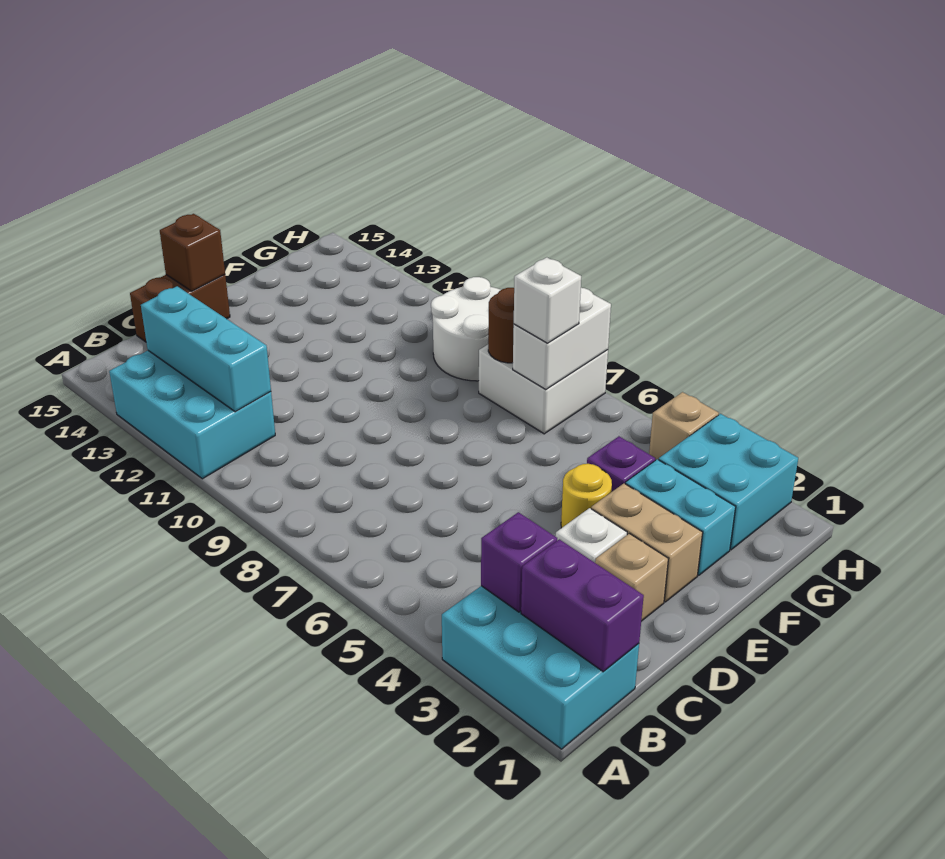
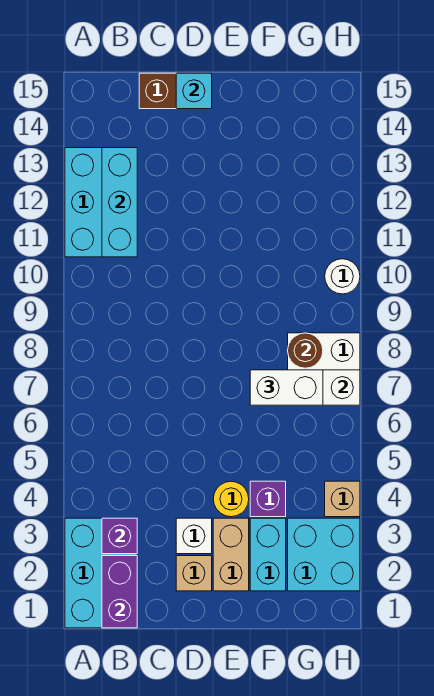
brown brick D15 level 2 -> cyan brick D15 level 2
white brick G7 level 3 -> white brick F7:G7 level 3
white round brick G9:H10 level 1 -> white round brick H10 level 1

